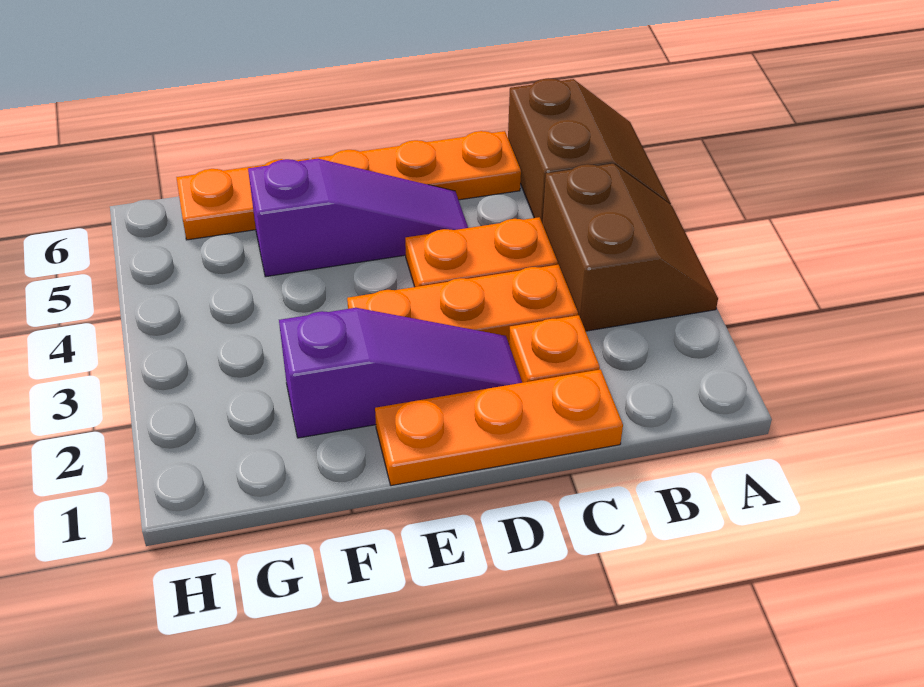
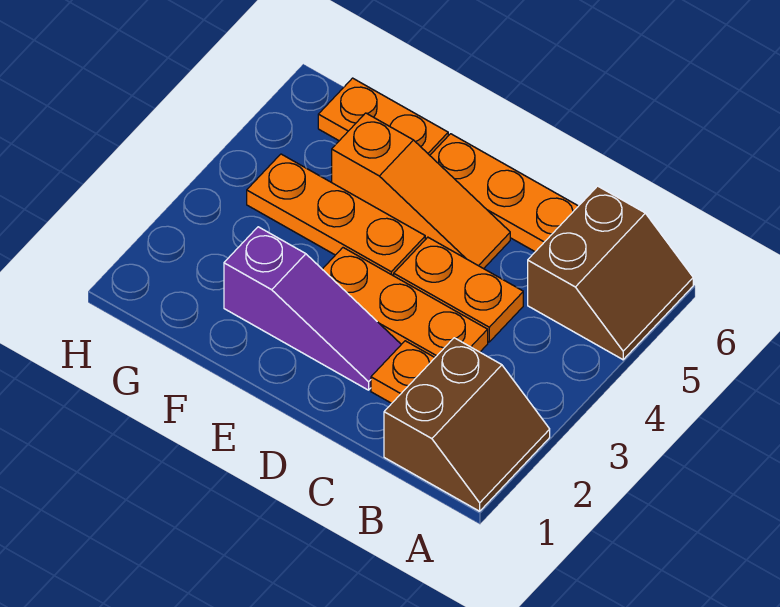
brown slope A3:B4 level 1 top B -> brown slope A1:B2 level 1 top B
orange plate C1:E1 level 1 -> orange plate E4:G4 level 1
purple slope D5:F5 level 1 top F -> orange slope D5:F5 level 1 top F

